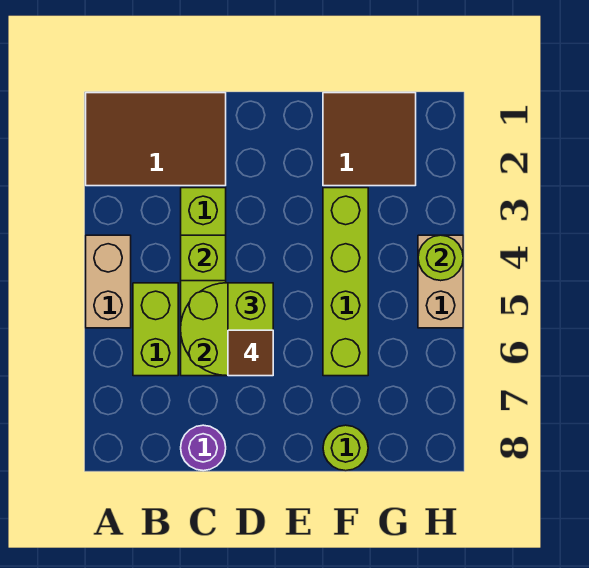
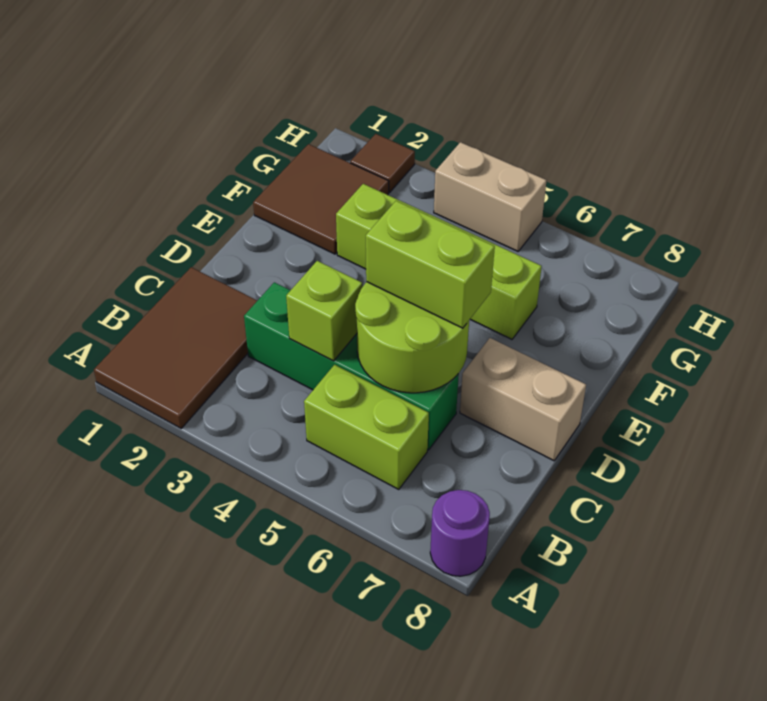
tan brick A4:A5 level 1 -> tan brick D7:D8 level 1
lime brick C3:C6 level 1 -> green brick C3:C6 level 1
purple round brick C8 level 1 -> purple round brick A8 level 1
brown tile D6 level 4 -> brown tile H2 level 1
lime round brick F8 level 1 -> none
lime round brick H4 level 2 -> none

